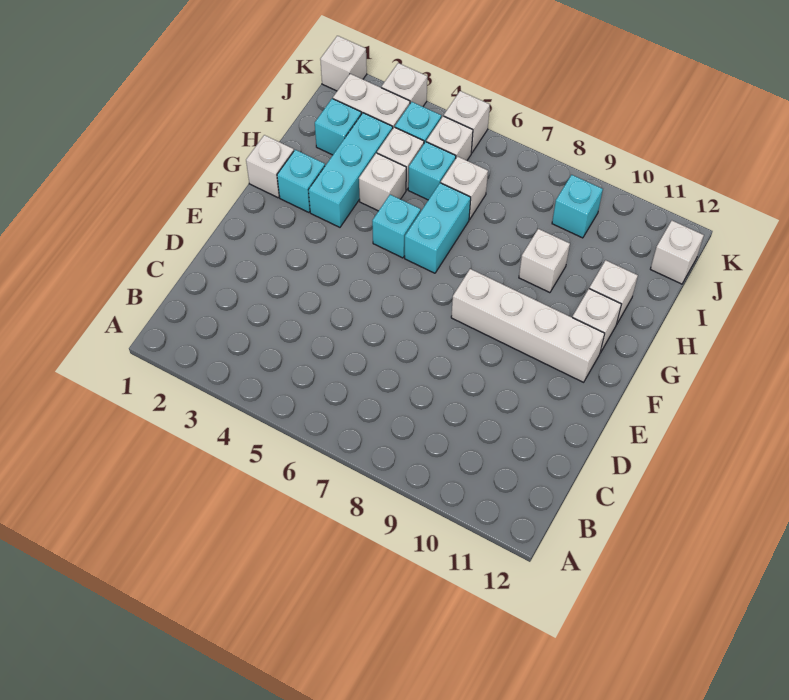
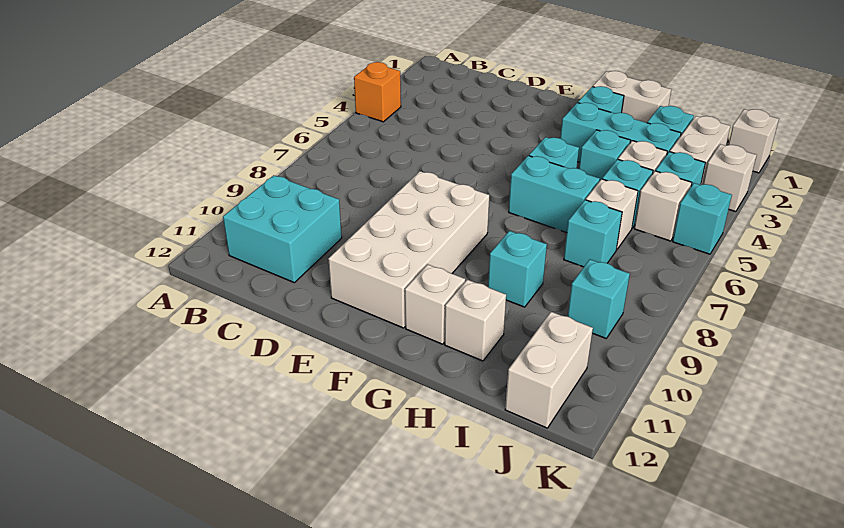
none -> orange brick A4 level 1
none -> cyan brick B10:C11 level 1
white brick F8:F11 level 1 -> white brick E8:F11 level 1
white brick G1 level 1 -> white brick G1:H1 level 1
white brick H4 level 1 -> cyan brick H4 level 1
white brick H9 level 1 -> cyan brick H9 level 1
none -> cyan brick I7 level 1
white brick J12 level 1 -> white brick J11:J12 level 1
white brick K5 level 1 -> cyan brick K5 level 1

